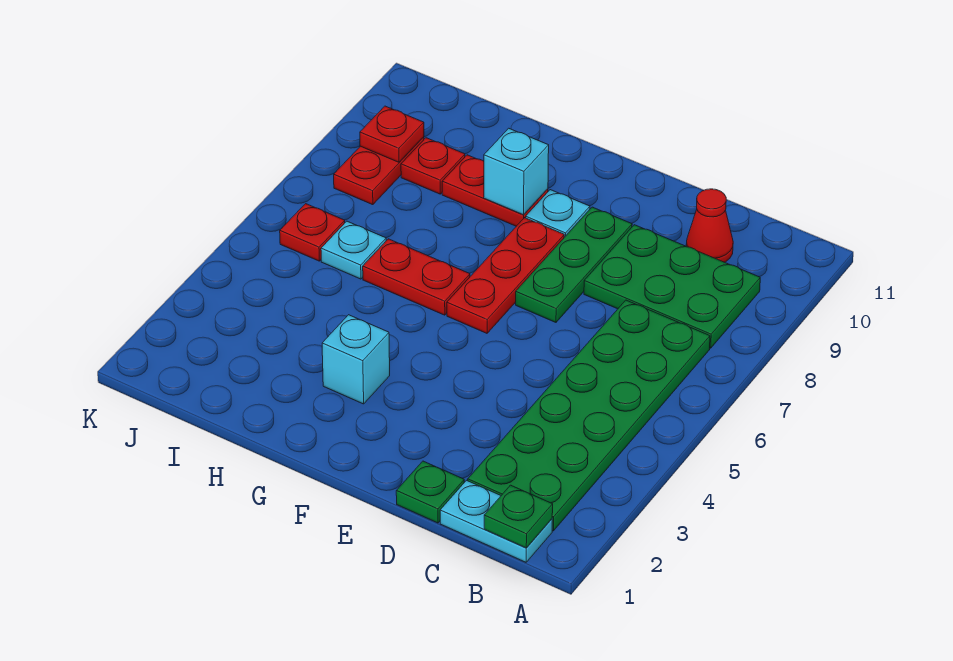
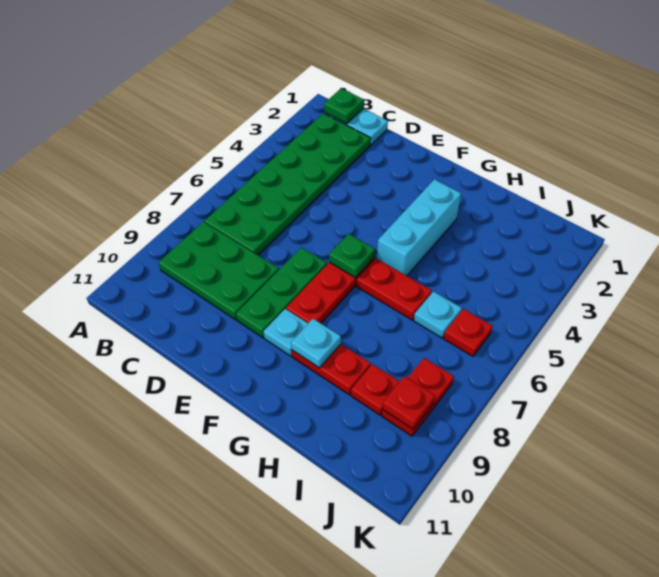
red cone C10 level 1 -> none
green plate D1 level 1 -> green plate F6 level 2
cyan brick G3 level 1 -> cyan brick G3:G5 level 1
cyan brick G9 level 2 -> cyan plate G9 level 2

